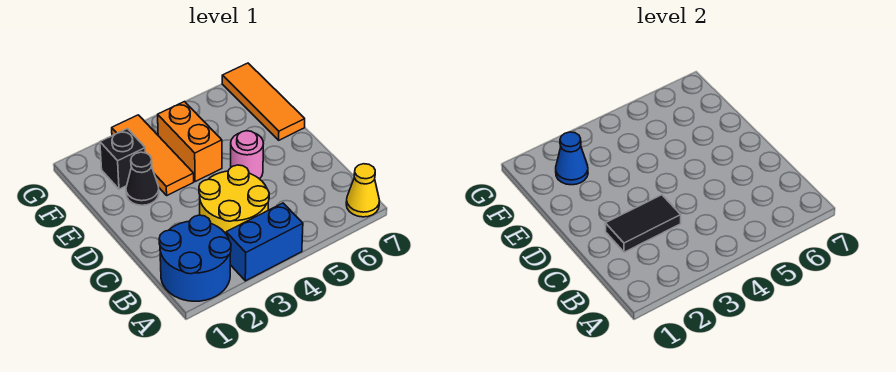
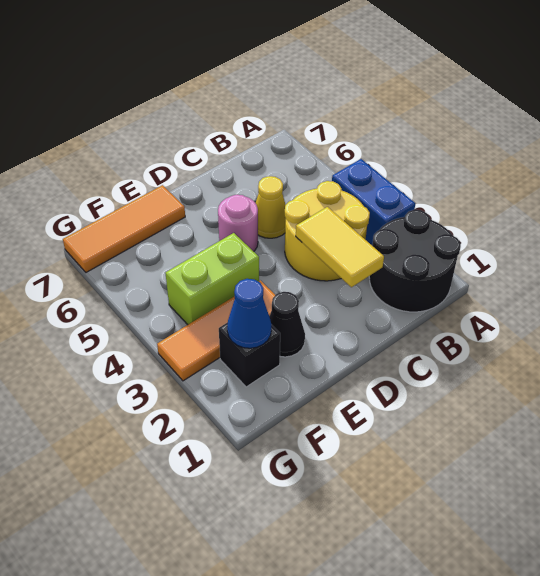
blue round brick A1:B2 level 1 -> black round brick A1:B2 level 1
yellow cone A7 level 1 -> yellow cone C5 level 1
black tile C2:C3 level 2 -> yellow tile C2:C3 level 2
orange brick E4:F4 level 1 -> lime brick E4:F4 level 1

